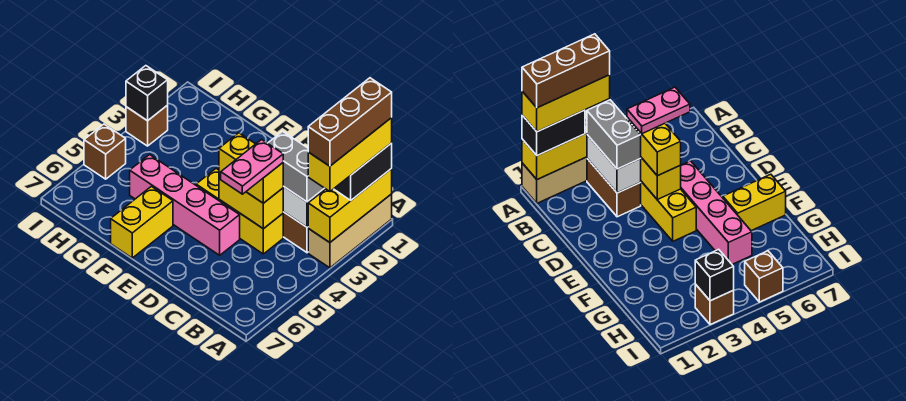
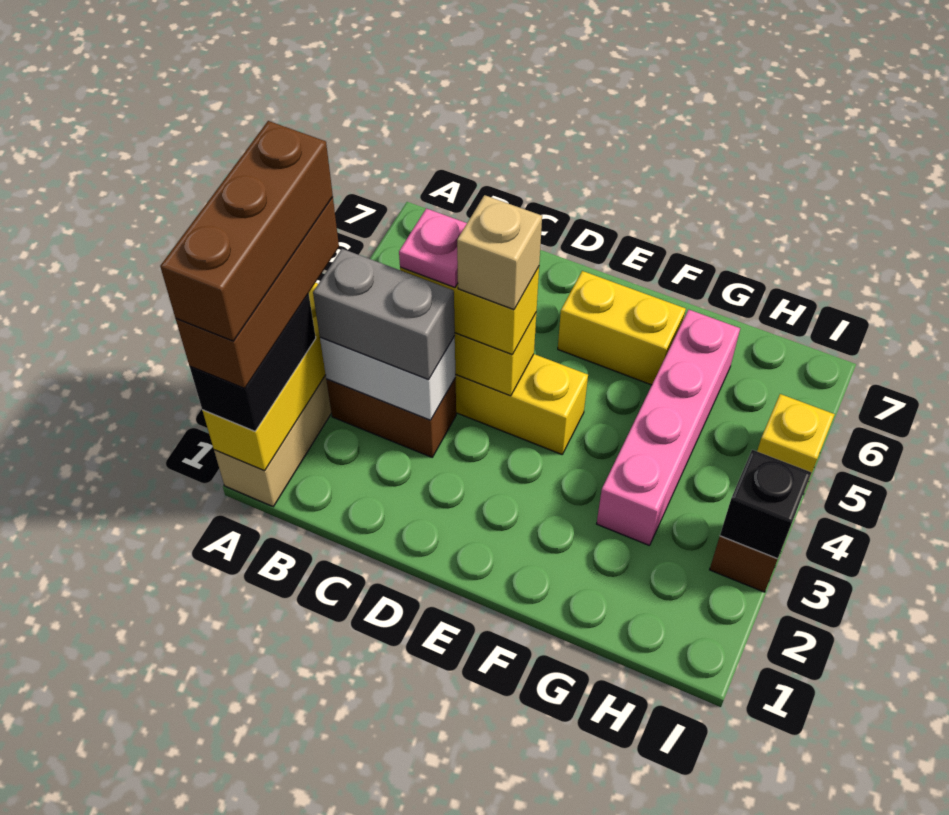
yellow brick A1:A3 level 4 -> brown brick A1:A3 level 4
pink plate C4:C5 level 4 -> pink plate C4 level 4
none -> tan brick D4 level 4
pink brick D5:G5 level 1 -> pink brick G3:G6 level 1
yellow brick F6:F7 level 1 -> yellow brick E6:F6 level 1
brown brick I5 level 1 -> yellow brick I5 level 1

